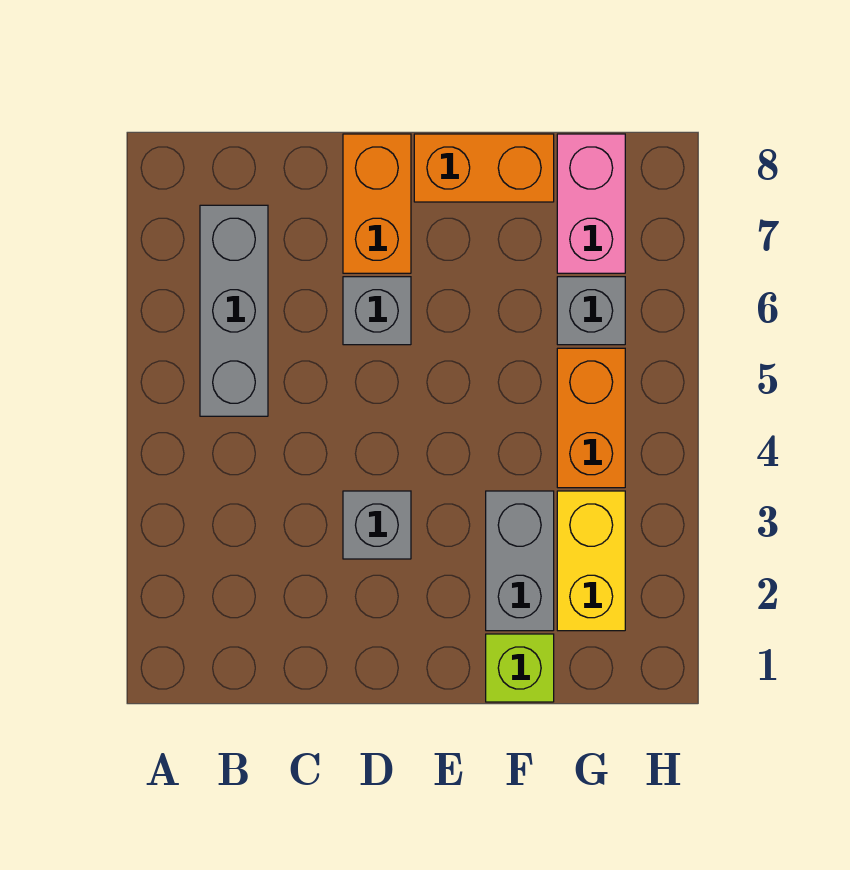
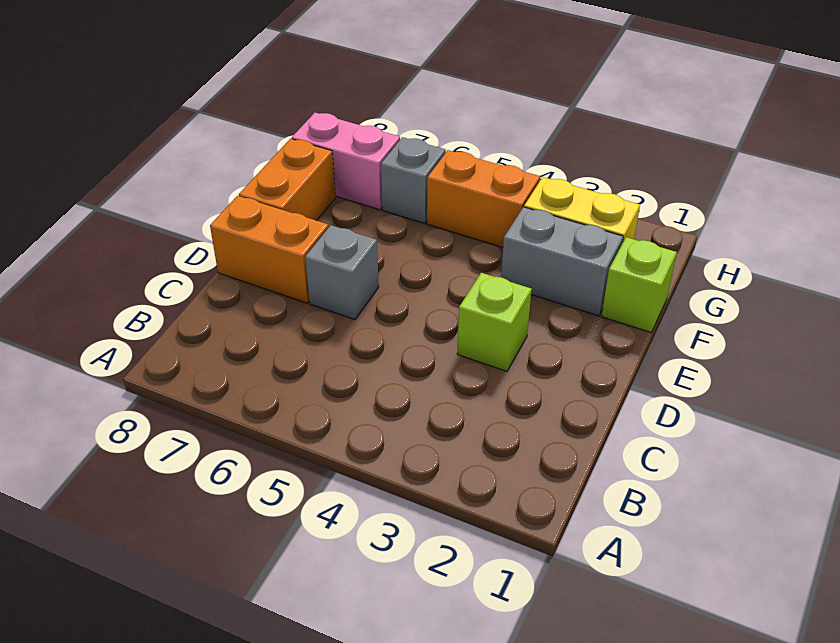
grey brick B5:B7 level 1 -> none
grey brick D3 level 1 -> lime brick D3 level 1

